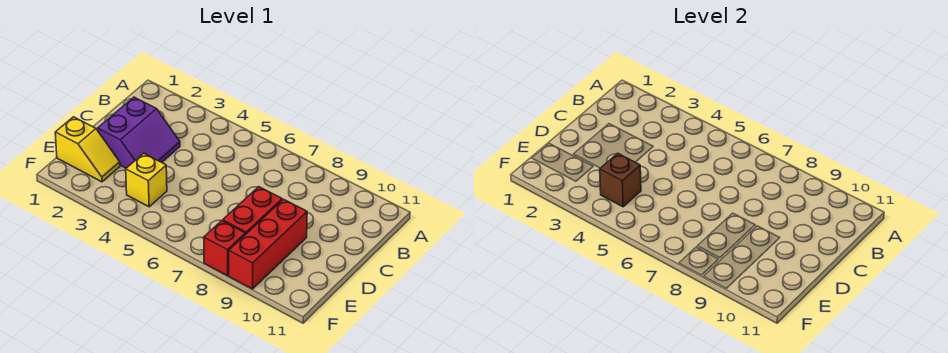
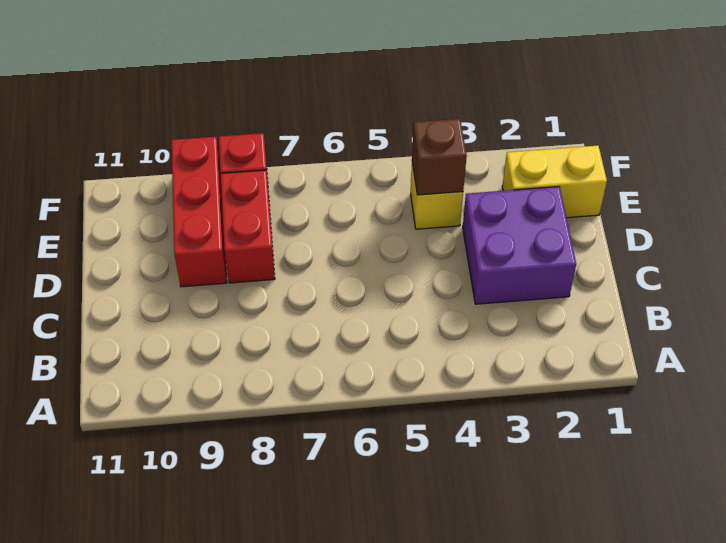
purple slope C2:D3 level 1 top 2 -> purple brick C2:D3 level 1
yellow slope E1:E2 level 1 top 1 -> yellow brick E1:E2 level 1

